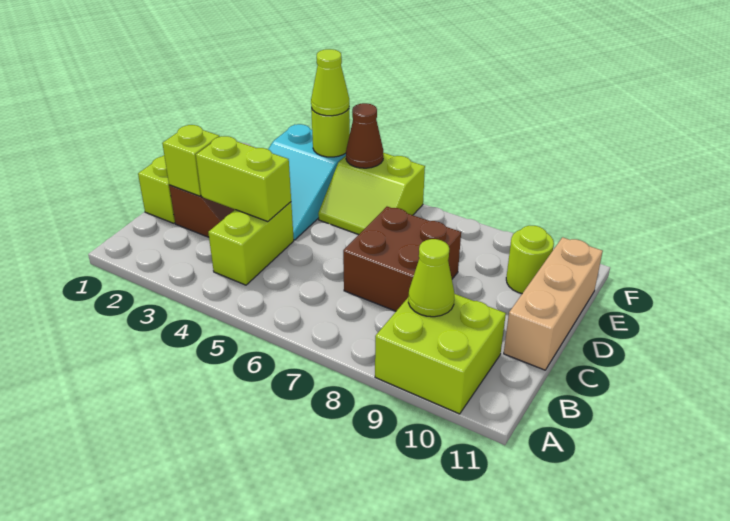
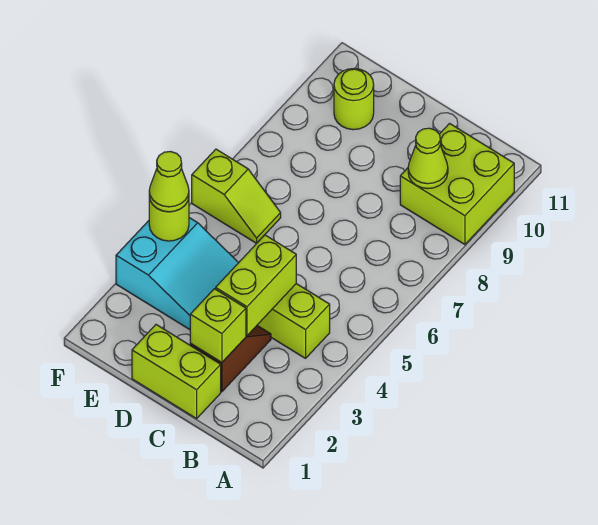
brown brick C7:D8 level 1 -> none
tan brick C11:E11 level 1 -> none
lime slope E5:F6 level 1 top F -> lime slope E6:F6 level 1 top F
brown cone F5 level 2 -> none

